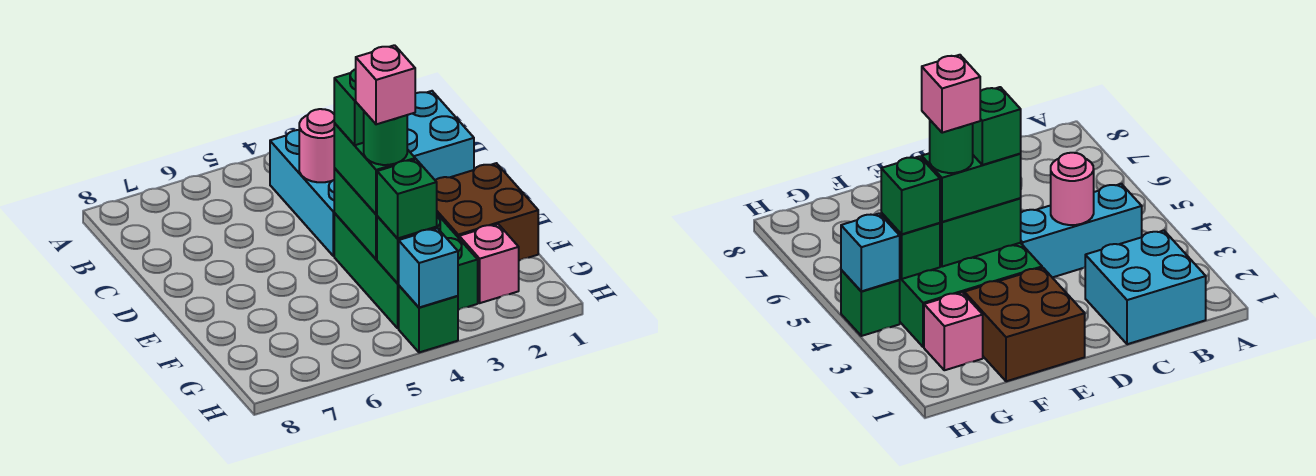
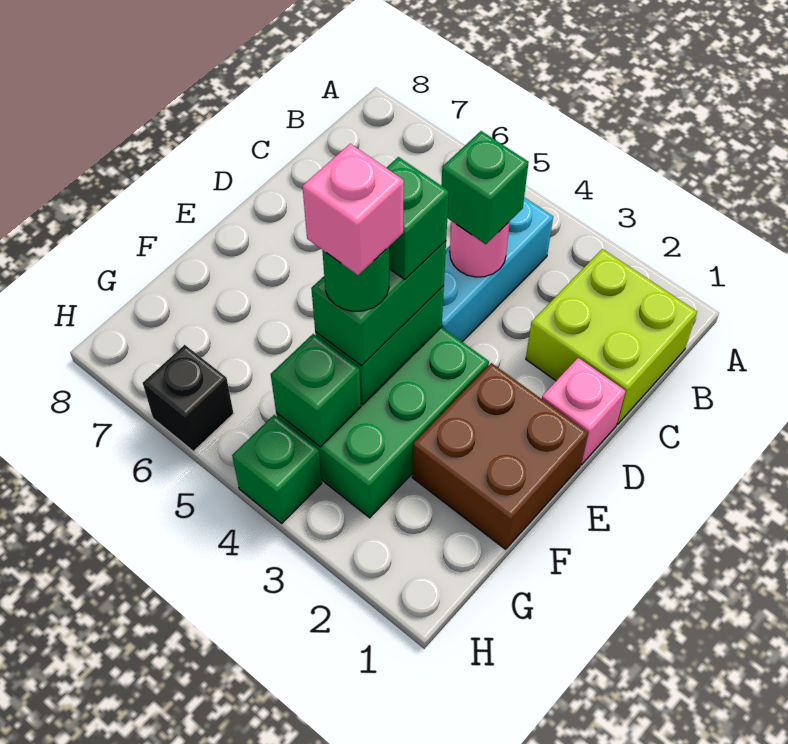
cyan brick B1:C2 level 1 -> lime brick B1:C2 level 1
pink brick G2 level 1 -> pink brick D1 level 1
green brick G4 level 3 -> green brick C4 level 3
cyan brick H4 level 2 -> none
none -> black brick H6 level 1

